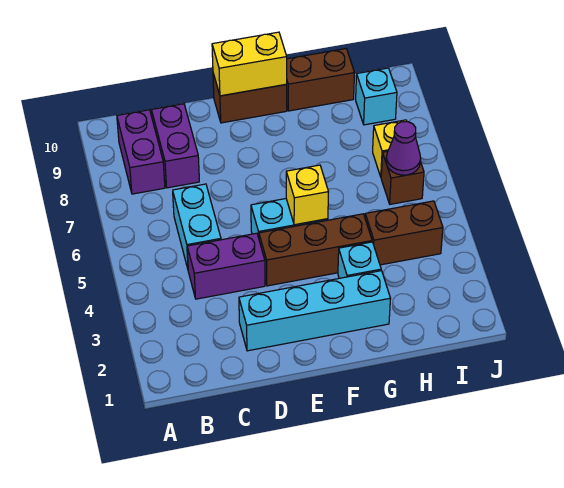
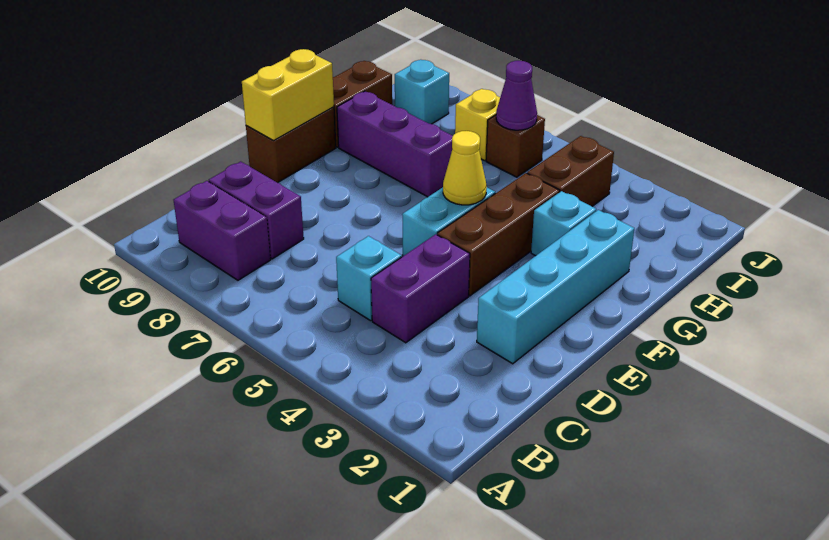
cyan brick C5:C6 level 1 -> cyan brick C5 level 1
yellow brick F5 level 2 -> yellow cone F5 level 2
none -> purple brick G7:G9 level 1

